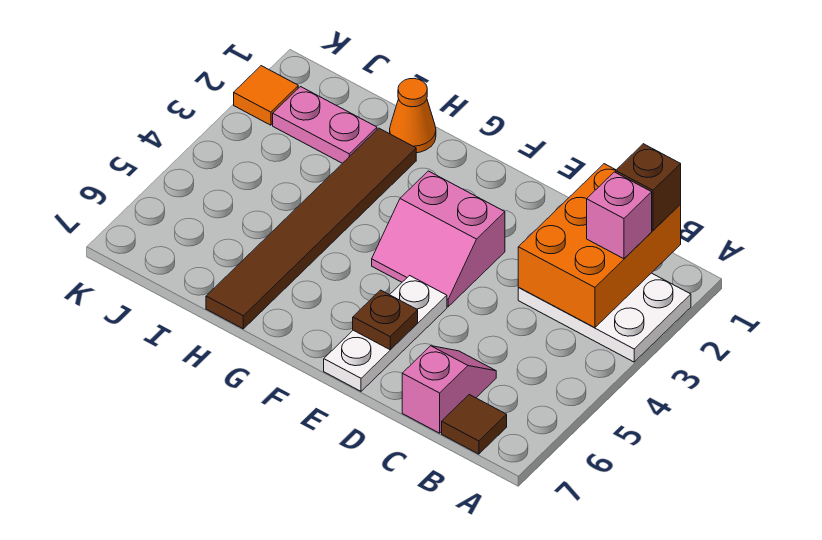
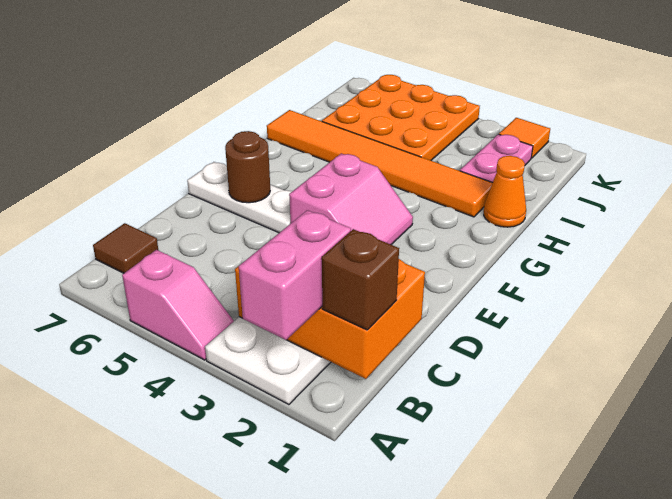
pink brick B2 level 3 -> pink brick A2:B2 level 3
pink slope C6:C7 level 1 top 7 -> pink slope A4:A5 level 1 top 5
pink slope E3:F4 level 1 top 3 -> pink slope E3:F4 level 1 top 4
brown plate E6 level 2 -> brown round brick E6 level 2
brown tile H2:H7 level 1 -> orange tile H2:H7 level 1
none -> orange plate I4:K6 level 1

